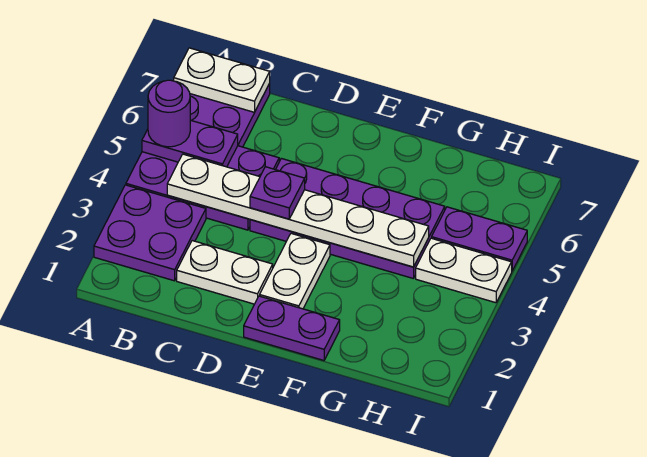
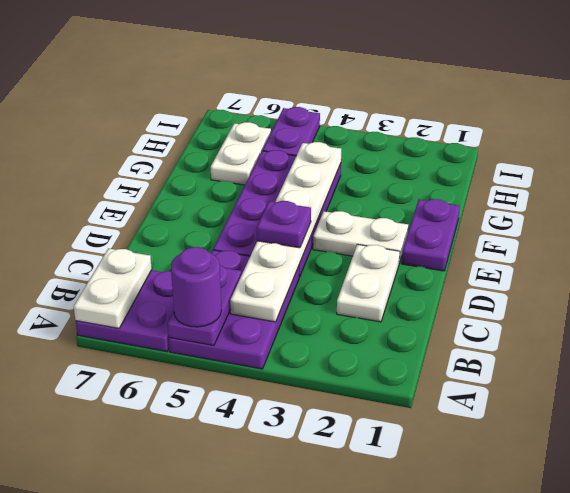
purple plate A2:B3 level 1 -> none
white plate H4:I4 level 1 -> white plate G6:H6 level 1

